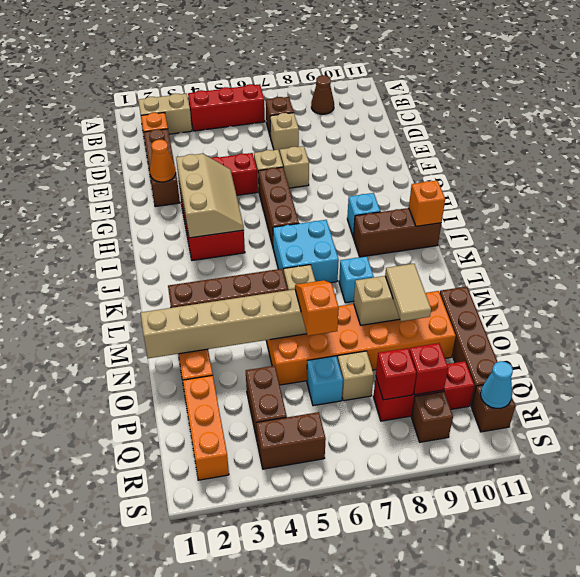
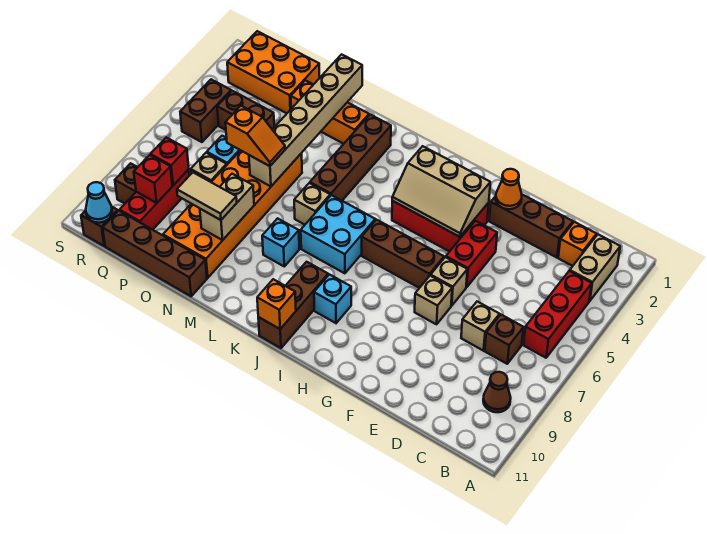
orange brick P2:R2 level 1 -> orange brick P1:R2 level 1

